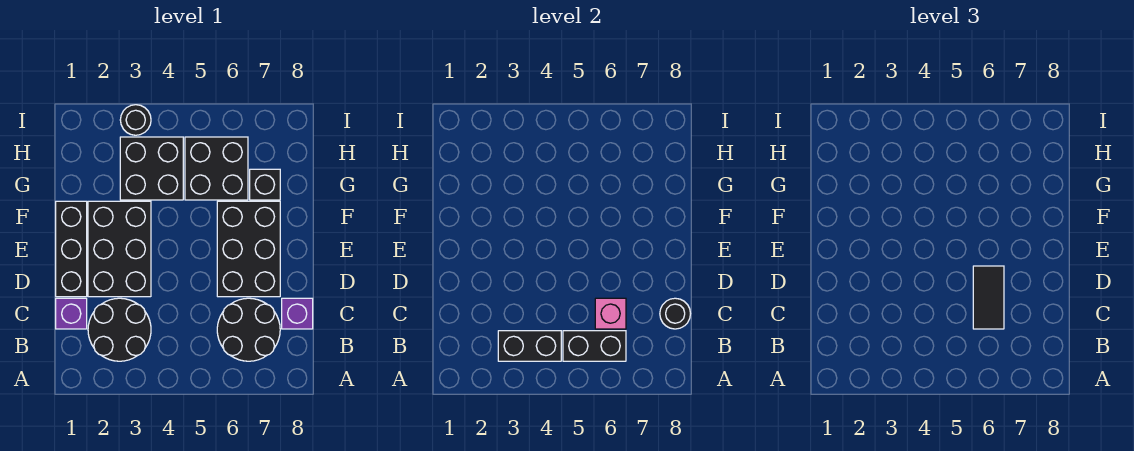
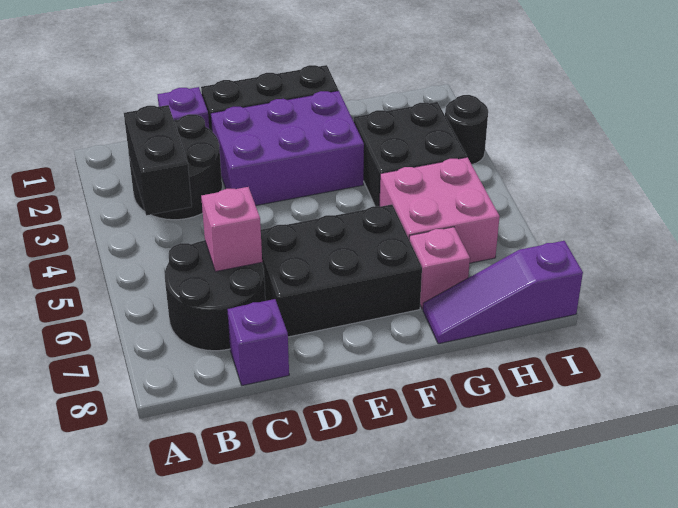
black brick B5:B6 level 2 -> none
black tile C6:D6 level 3 -> none
black round brick C8 level 2 -> none
black brick D2:F3 level 1 -> purple brick D2:F3 level 1
black brick G5:H6 level 1 -> pink brick G5:H6 level 1
black brick G7 level 1 -> pink brick G7 level 1
none -> purple slope G8:I8 level 1 top I

